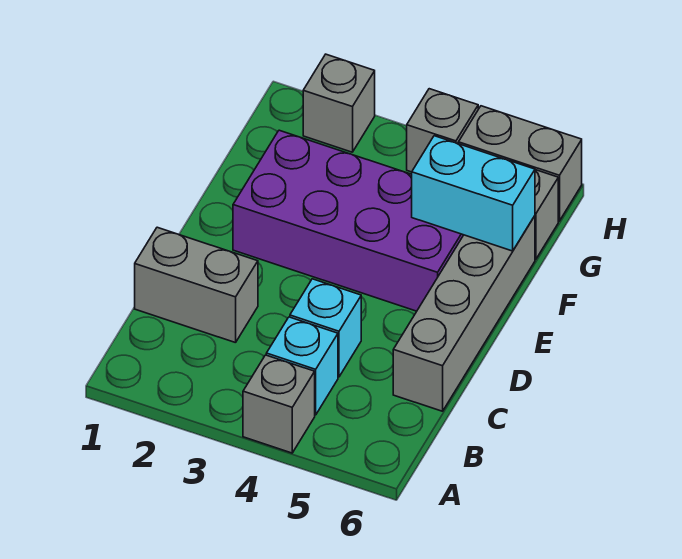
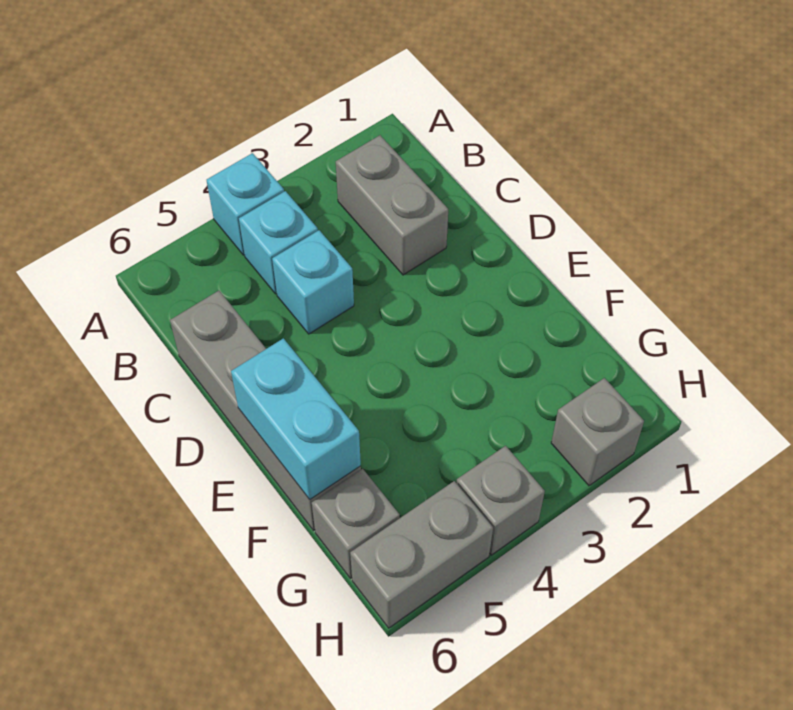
grey brick A4 level 1 -> cyan brick A4 level 1
grey brick C1:C2 level 1 -> grey brick B2:C2 level 1
purple brick E2:F5 level 1 -> none
cyan brick F5:F6 level 2 -> cyan brick E6:F6 level 2

